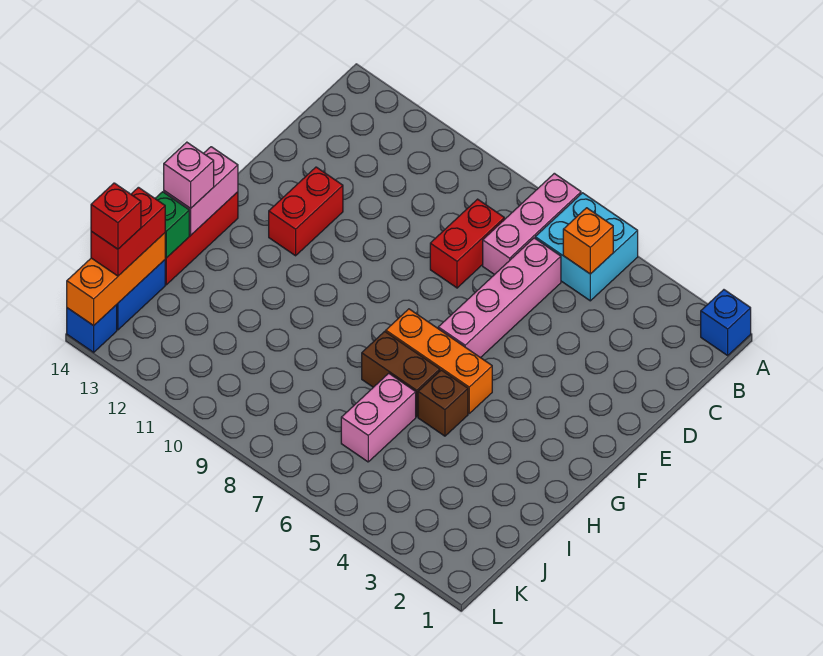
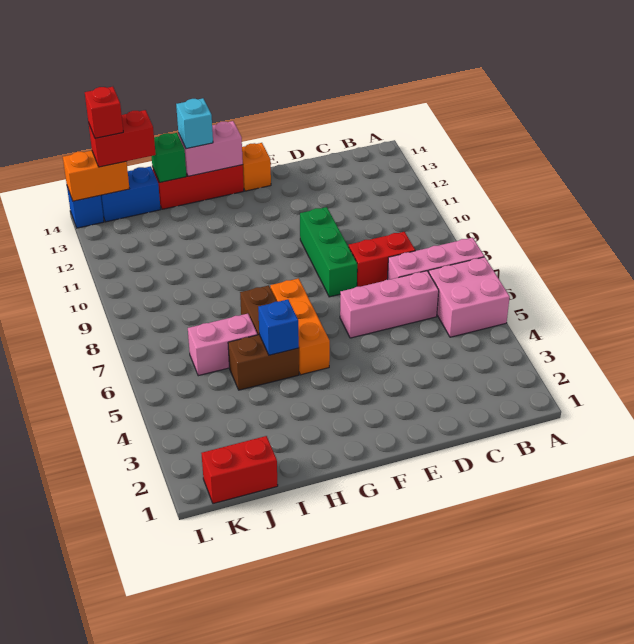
blue brick A1 level 1 -> blue brick H5 level 2
cyan brick A5:B6 level 1 -> pink brick A5:B6 level 1
orange brick B5 level 2 -> orange brick F14 level 1
pink brick C6:F6 level 1 -> pink brick C6:E6 level 1
none -> green brick E8:E10 level 1
red brick E12:F12 level 1 -> red brick J1:K1 level 1
brown brick H5 level 1 -> brown brick H5:I5 level 1
pink brick H14 level 3 -> cyan brick H14 level 3
orange brick J14:L14 level 2 -> orange brick K14:L14 level 2

